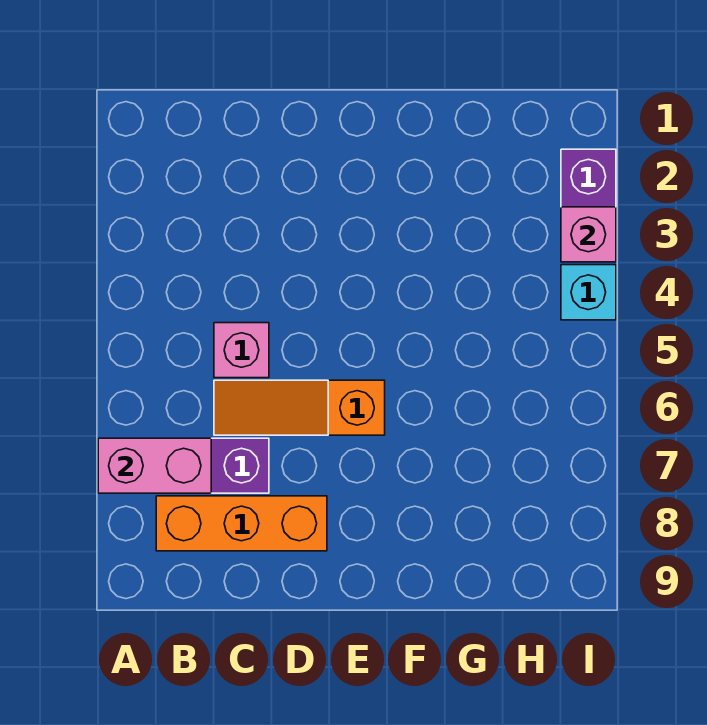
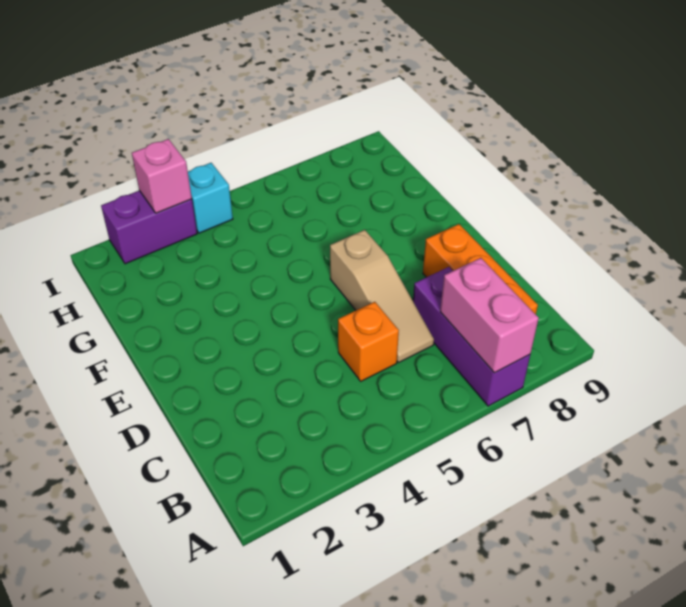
pink brick C5 level 1 -> orange brick C5 level 1
orange slope C6:E6 level 1 top E -> tan slope C6:E6 level 1 top E

